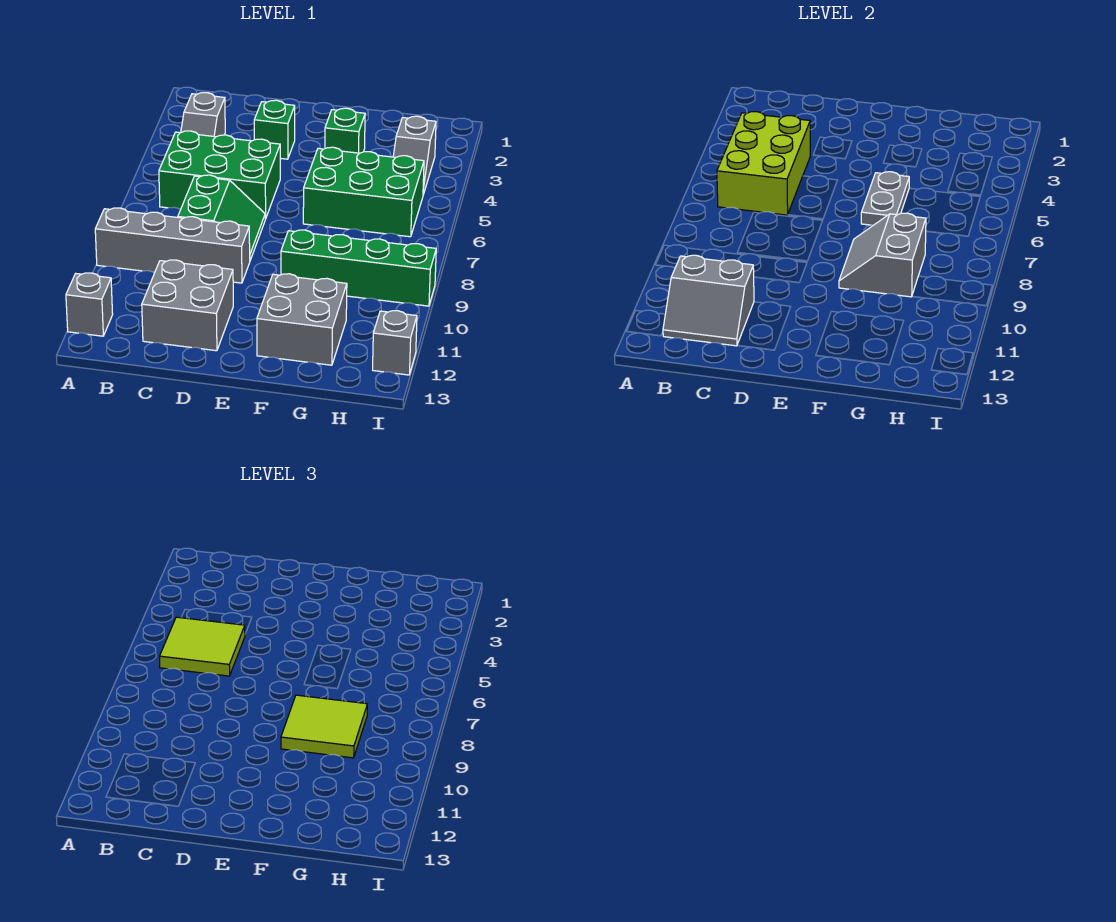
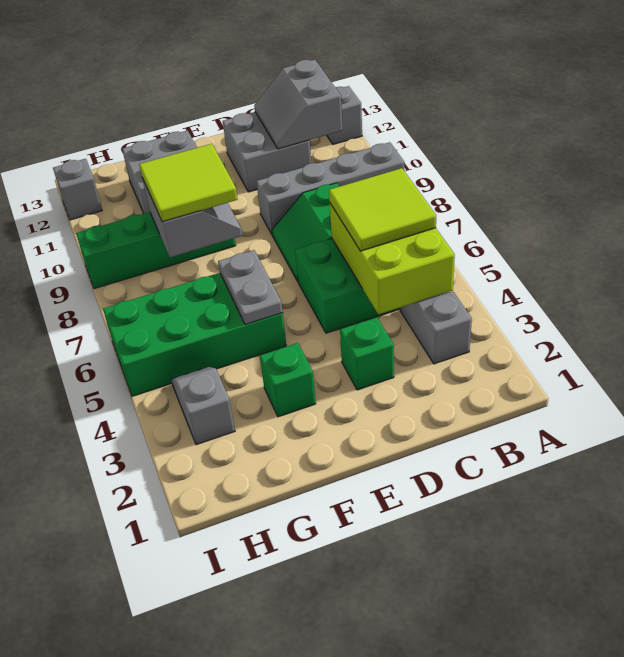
grey slope B11:C12 level 2 top 11 -> grey slope B11:C12 level 2 top B
green brick F5:H6 level 1 -> green brick F5:I6 level 1

